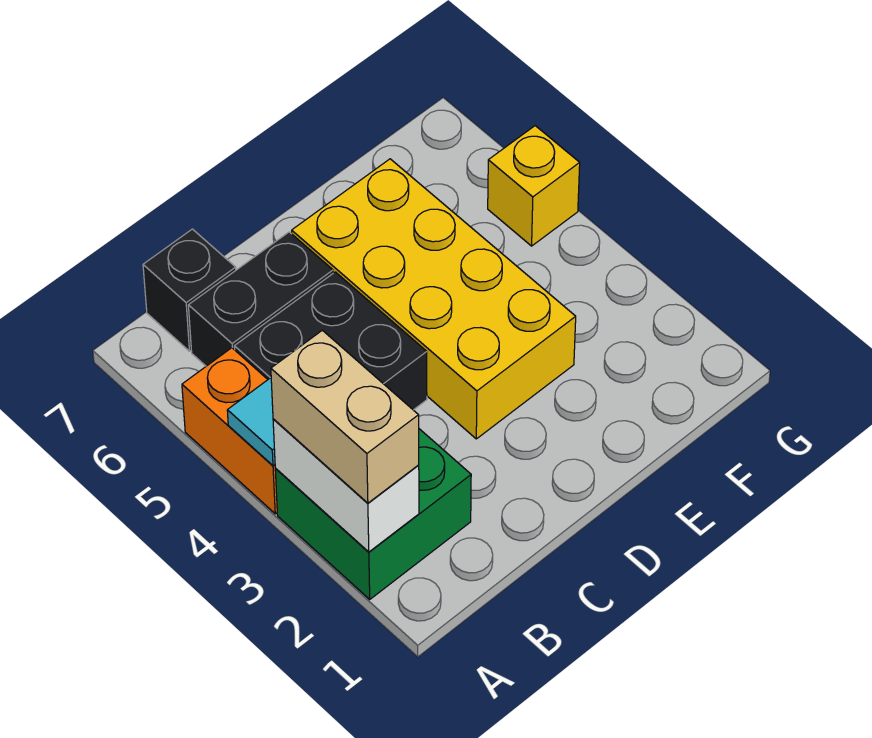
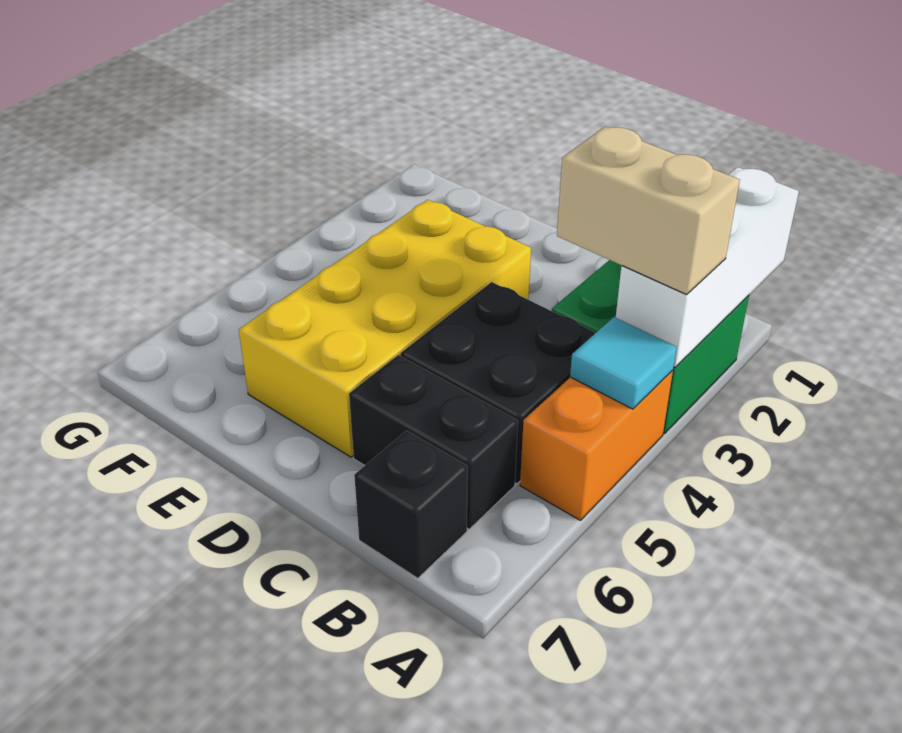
white brick A2:A3 level 2 -> white brick A1:A3 level 2
tan brick A2:A3 level 3 -> tan brick A3:B3 level 3
yellow brick G5 level 1 -> none

